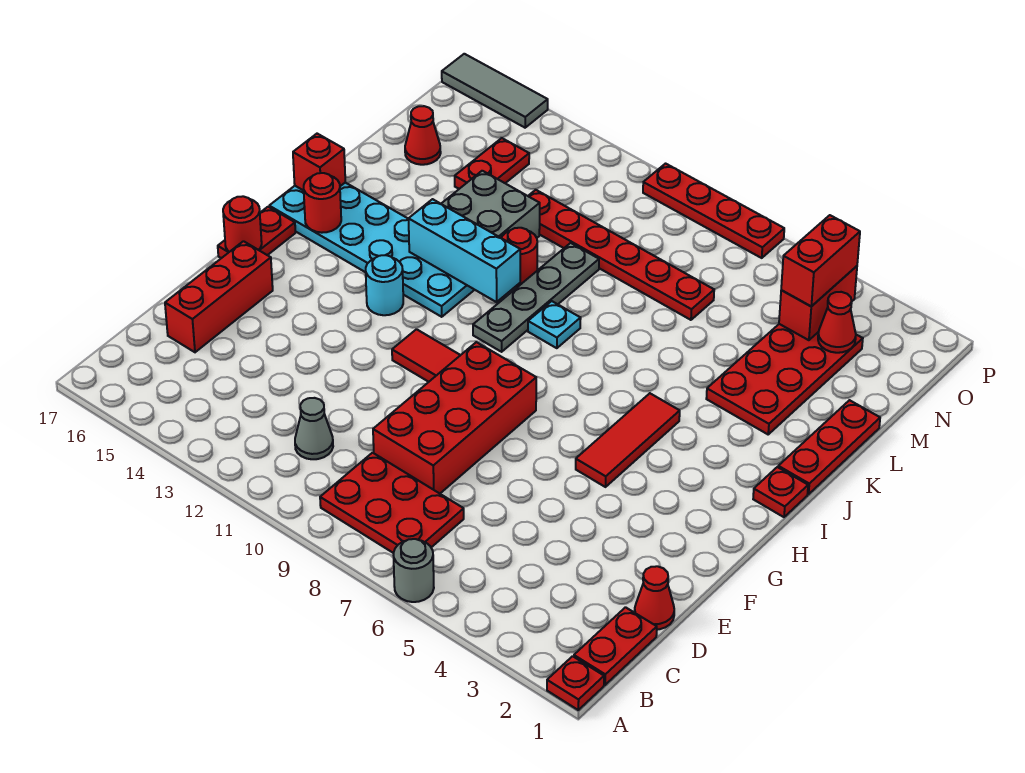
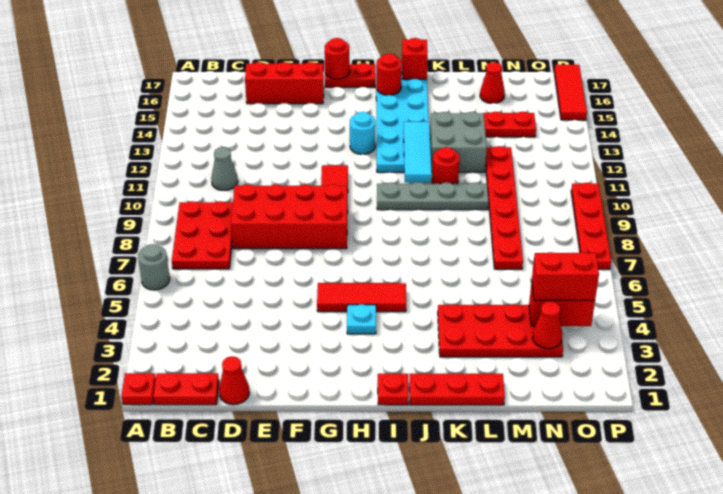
cyan plate J9 level 1 -> cyan plate H4 level 1
cyan brick J11:J13 level 2 -> cyan tile J11:J13 level 2
grey tile P15:P17 level 1 -> red tile P15:P17 level 1

